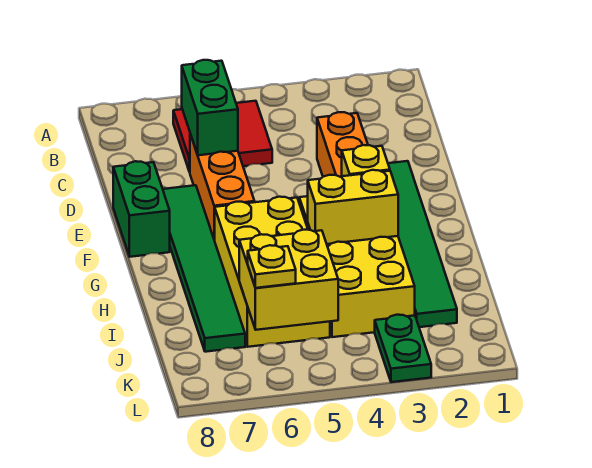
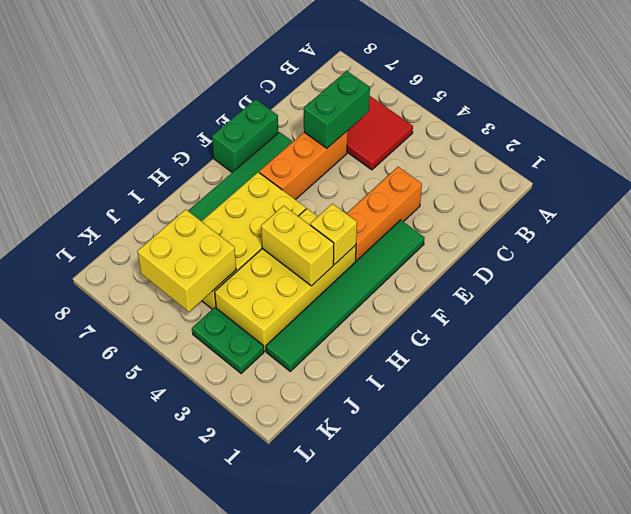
green plate K3:L3 level 1 -> green plate K3:K4 level 1
yellow plate K6 level 3 -> none

